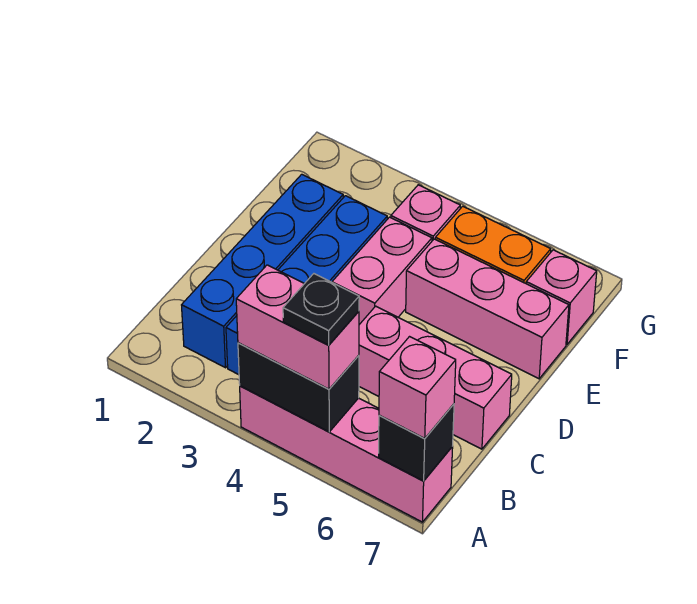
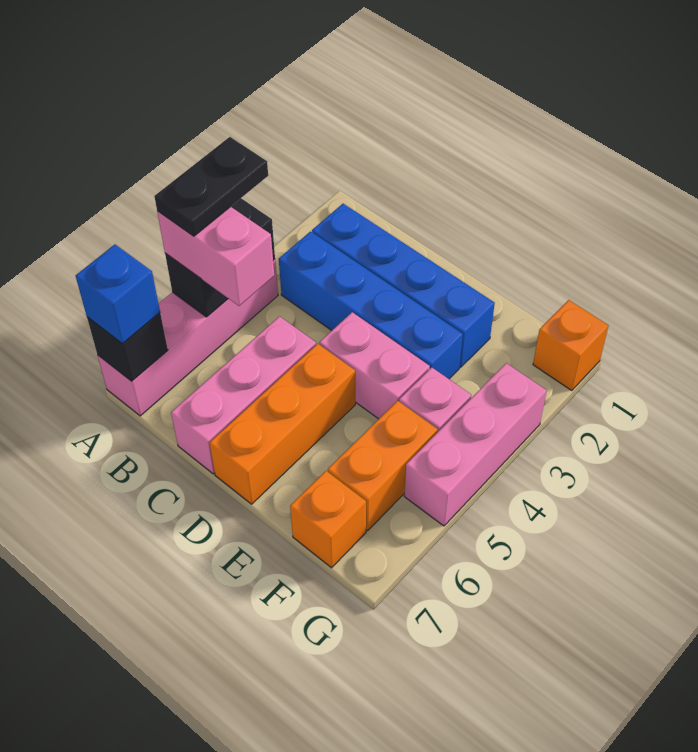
pink brick A4:A5 level 3 -> pink brick A5:B5 level 3
black plate A5 level 4 -> black plate A4:A5 level 4
pink brick A7 level 3 -> blue brick A7 level 3
none -> orange brick D5:D7 level 1
pink brick E5:E7 level 1 -> pink brick G3:G5 level 1
pink brick F7 level 1 -> orange brick F7 level 1
none -> orange brick G1 level 1

